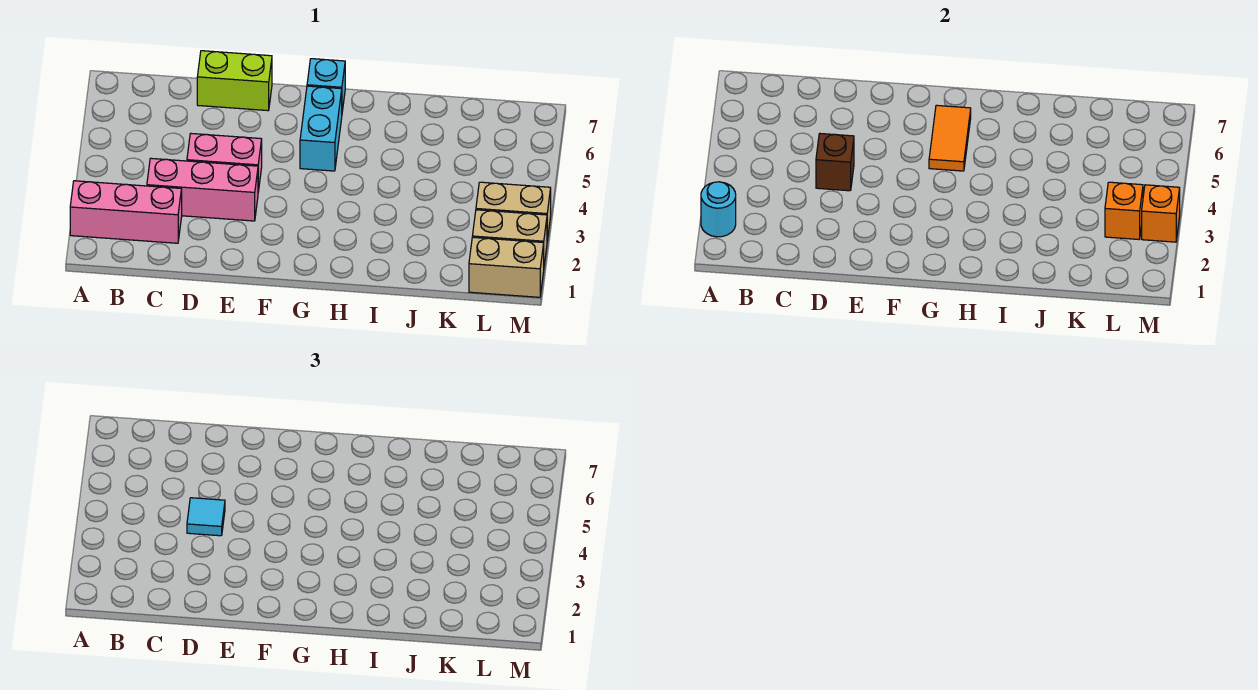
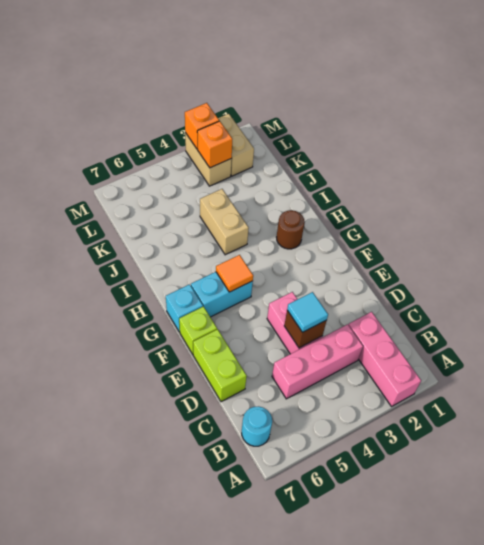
cyan round brick A2 level 2 -> cyan round brick B7 level 1
pink brick C3:E3 level 1 -> pink brick C3:C5 level 1
none -> lime brick F7 level 1
orange tile G5:G6 level 2 -> orange tile G5 level 2
none -> brown round brick H2 level 1
tan brick L1:M1 level 1 -> tan brick I4:J4 level 1

